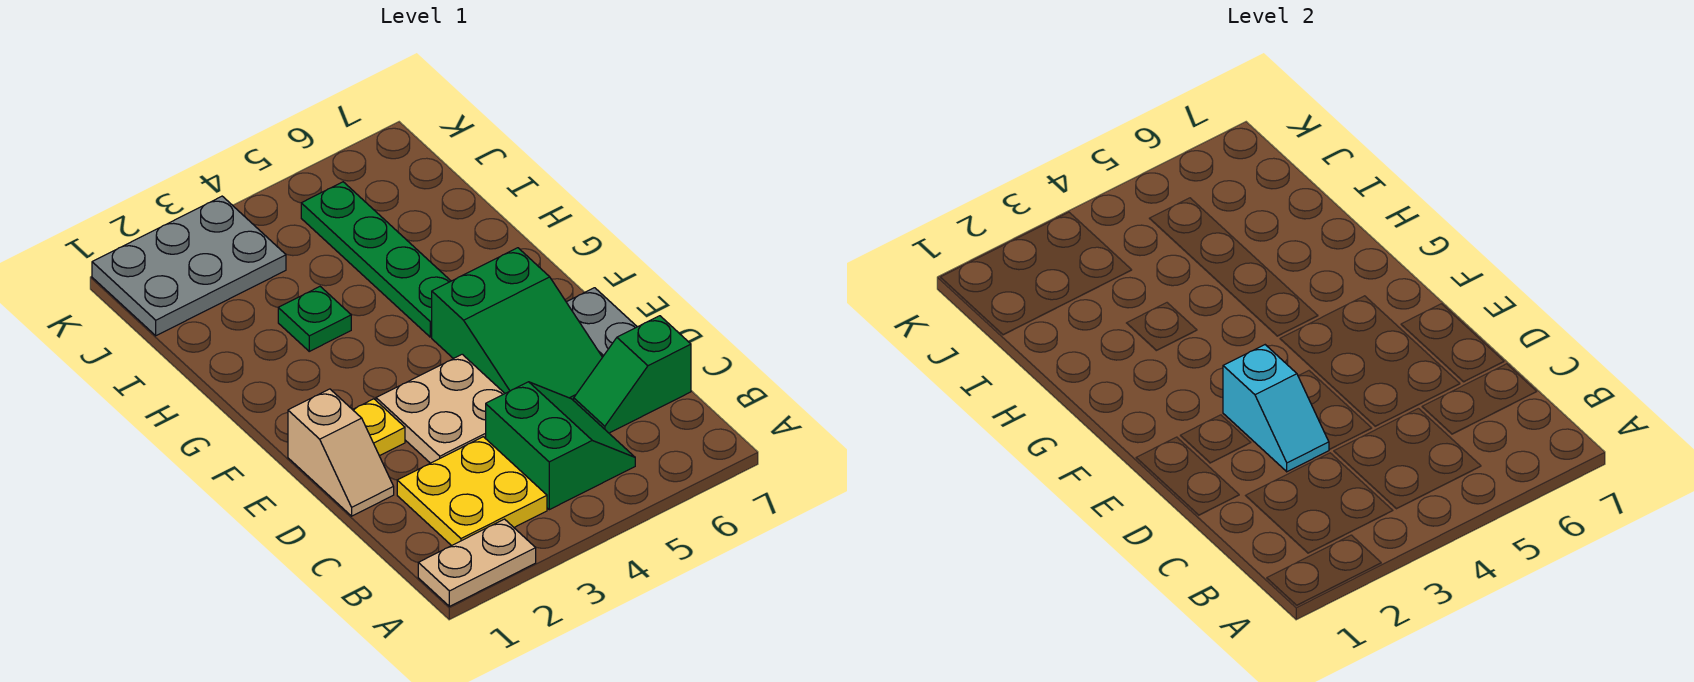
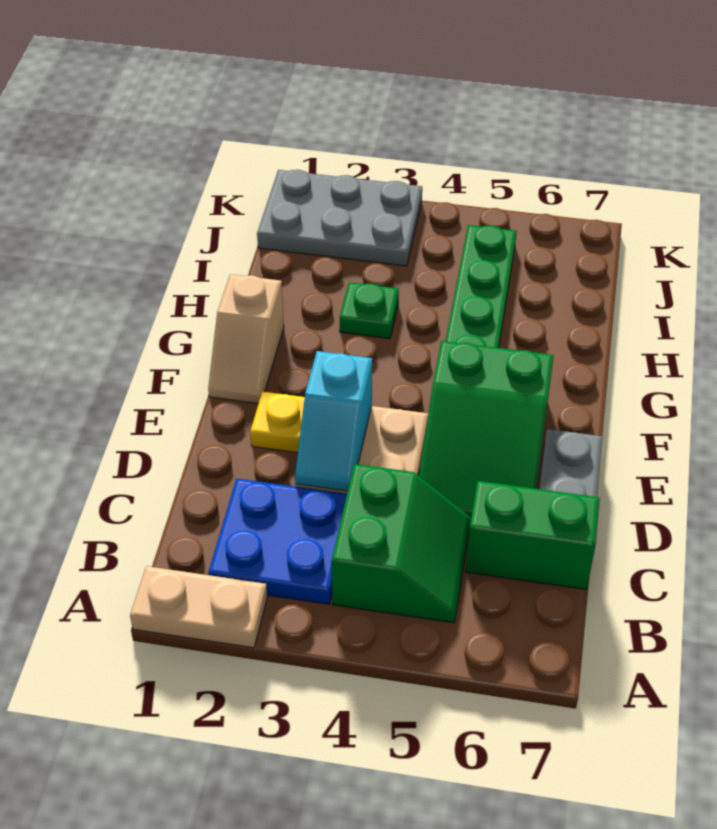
yellow plate B2:C3 level 1 -> blue plate B2:C3 level 1
green slope C6:C7 level 1 top 7 -> green brick C6:C7 level 1
tan slope D1:E1 level 1 top E -> tan slope F1:G1 level 1 top G

